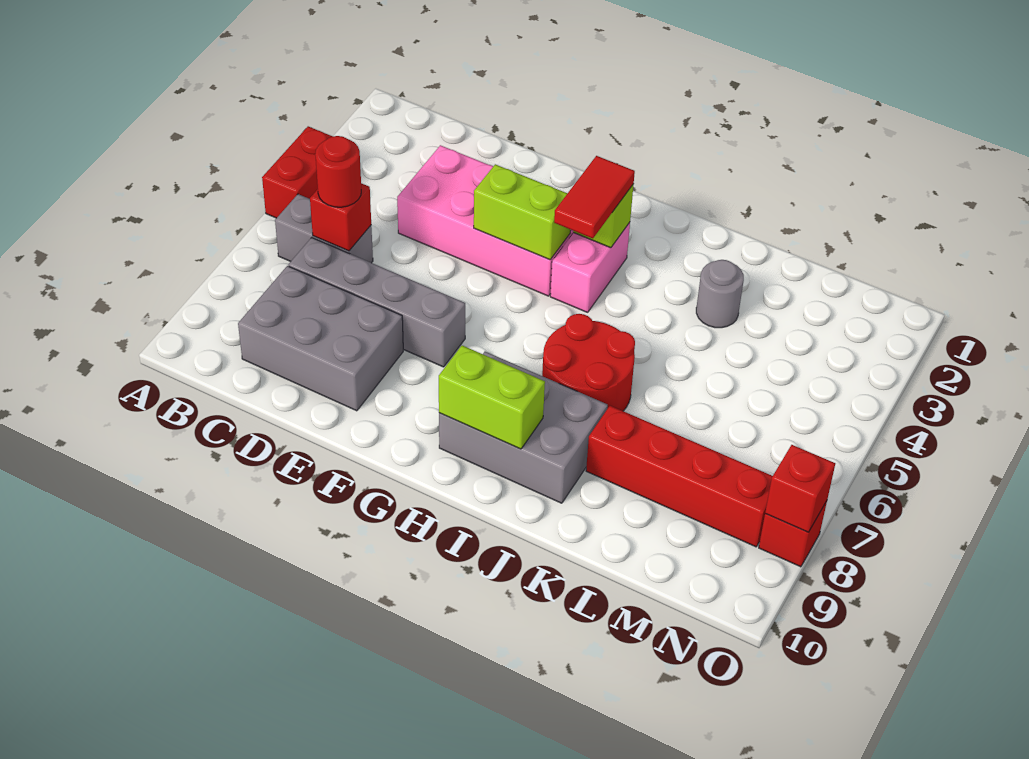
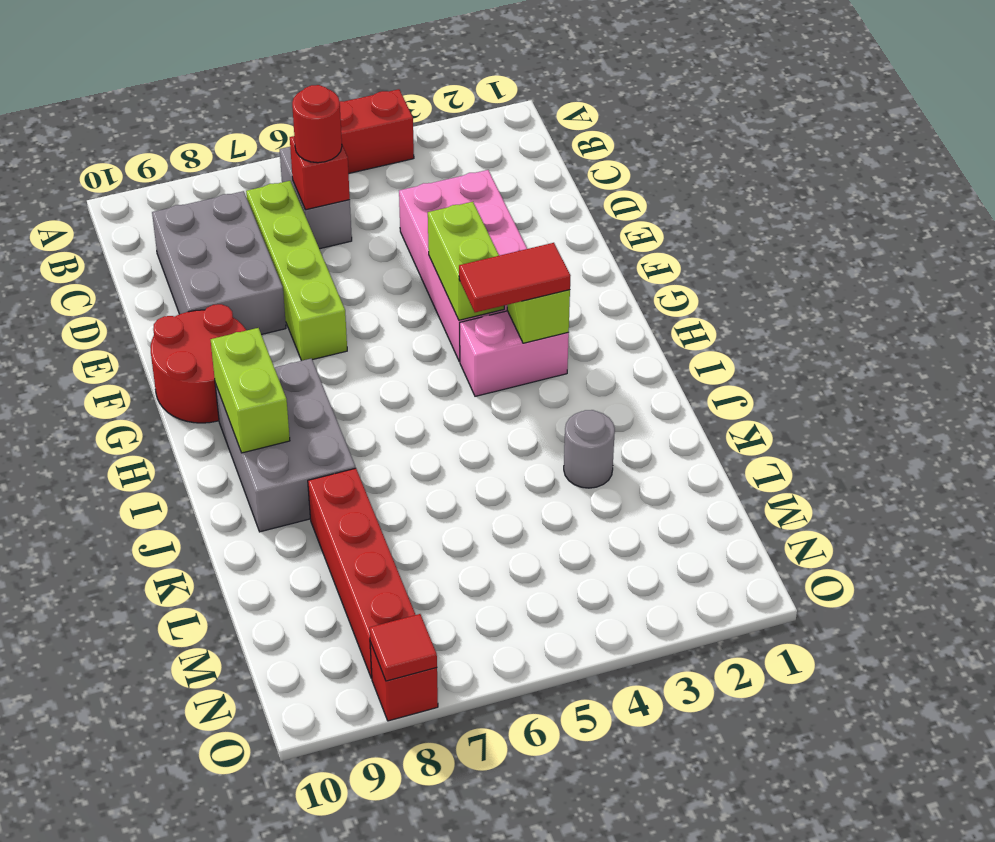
grey brick C7:F7 level 1 -> lime brick C7:F7 level 1
red round brick I6:J7 level 1 -> red round brick F9:G10 level 1
red brick O8 level 2 -> red tile O8 level 2

